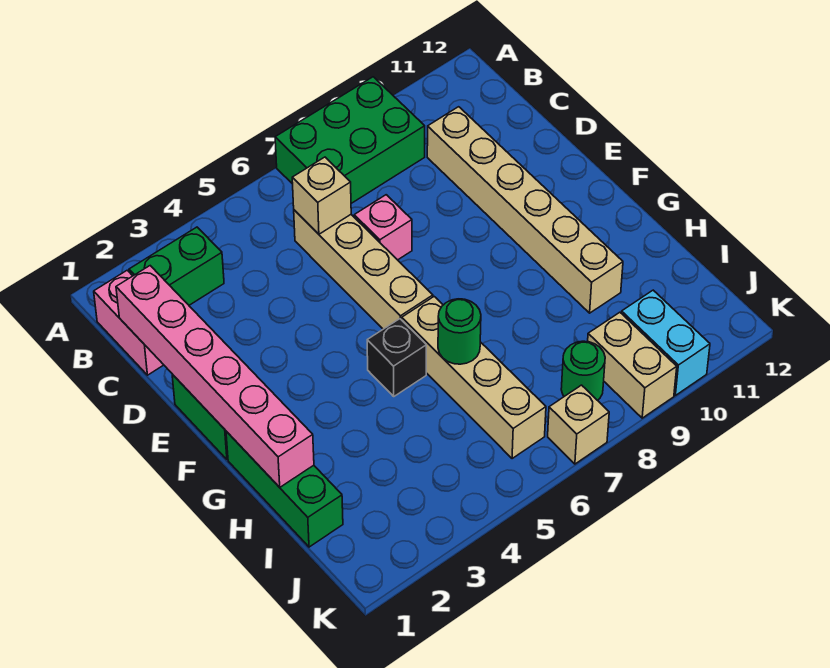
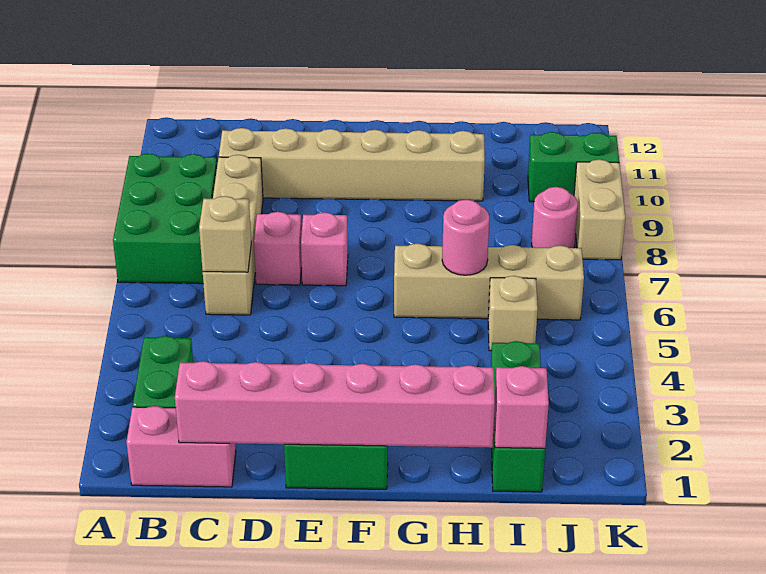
tan brick C6:F6 level 1 -> tan brick C6:C9 level 1
none -> pink brick E7 level 1
green brick G1:I1 level 1 -> green brick I1:I3 level 1
black brick G5 level 1 -> none
green round brick H6 level 2 -> pink round brick H6 level 2
none -> pink brick I1 level 2
green round brick J8 level 1 -> pink round brick J8 level 1
tan brick J9:K9 level 1 -> tan brick K8:K9 level 1
cyan brick J10:K10 level 1 -> green brick J10:K10 level 1
tan brick K7 level 1 -> tan brick I5 level 1

